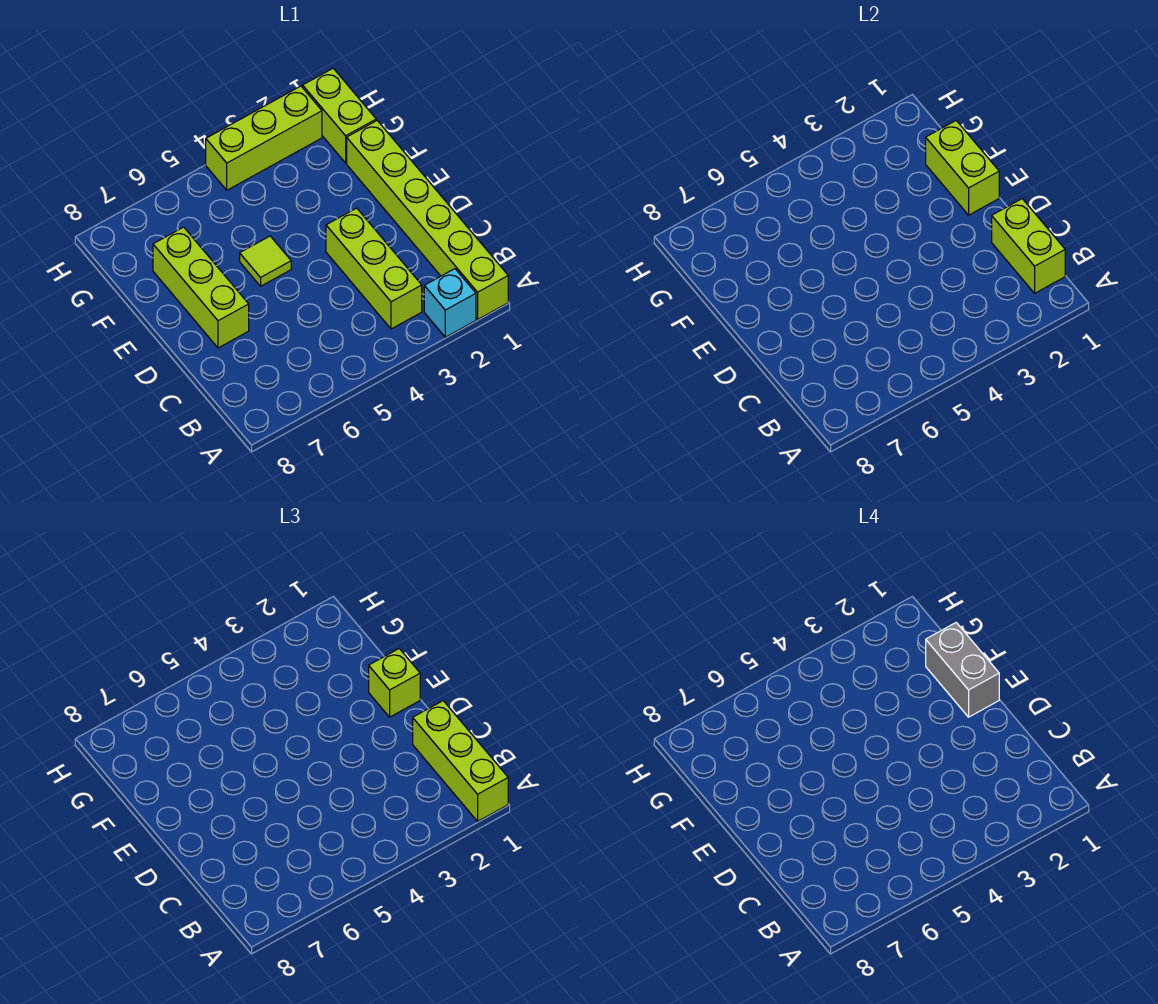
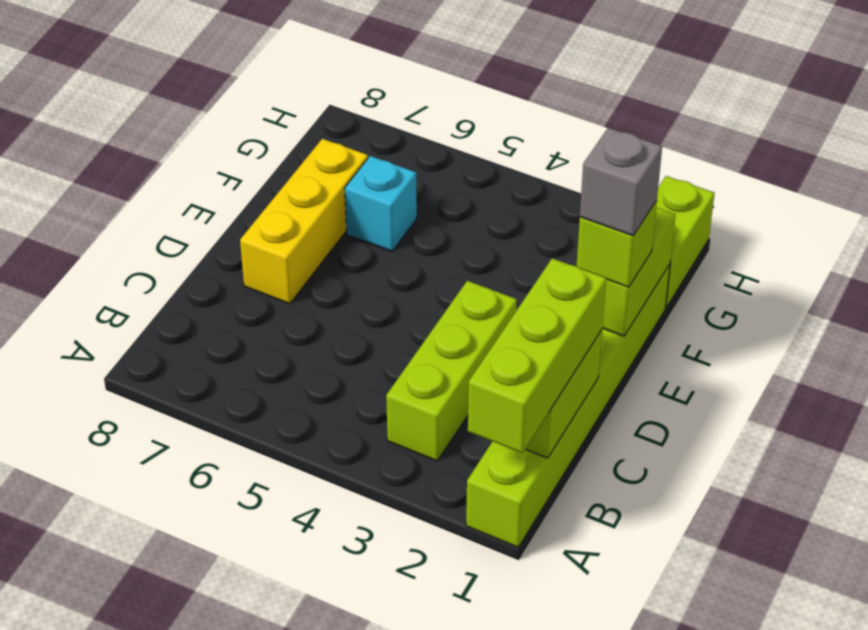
cyan brick A2 level 1 -> cyan brick F6 level 1
lime brick D7:F7 level 1 -> yellow brick D7:F7 level 1
grey brick E1:F1 level 4 -> grey brick E1 level 4
lime tile E5 level 1 -> none
lime brick H2:H4 level 1 -> none

